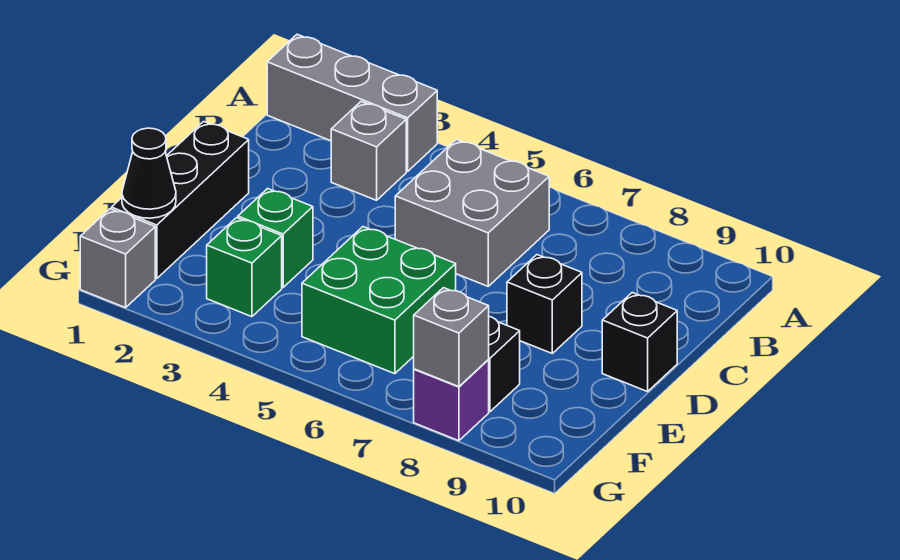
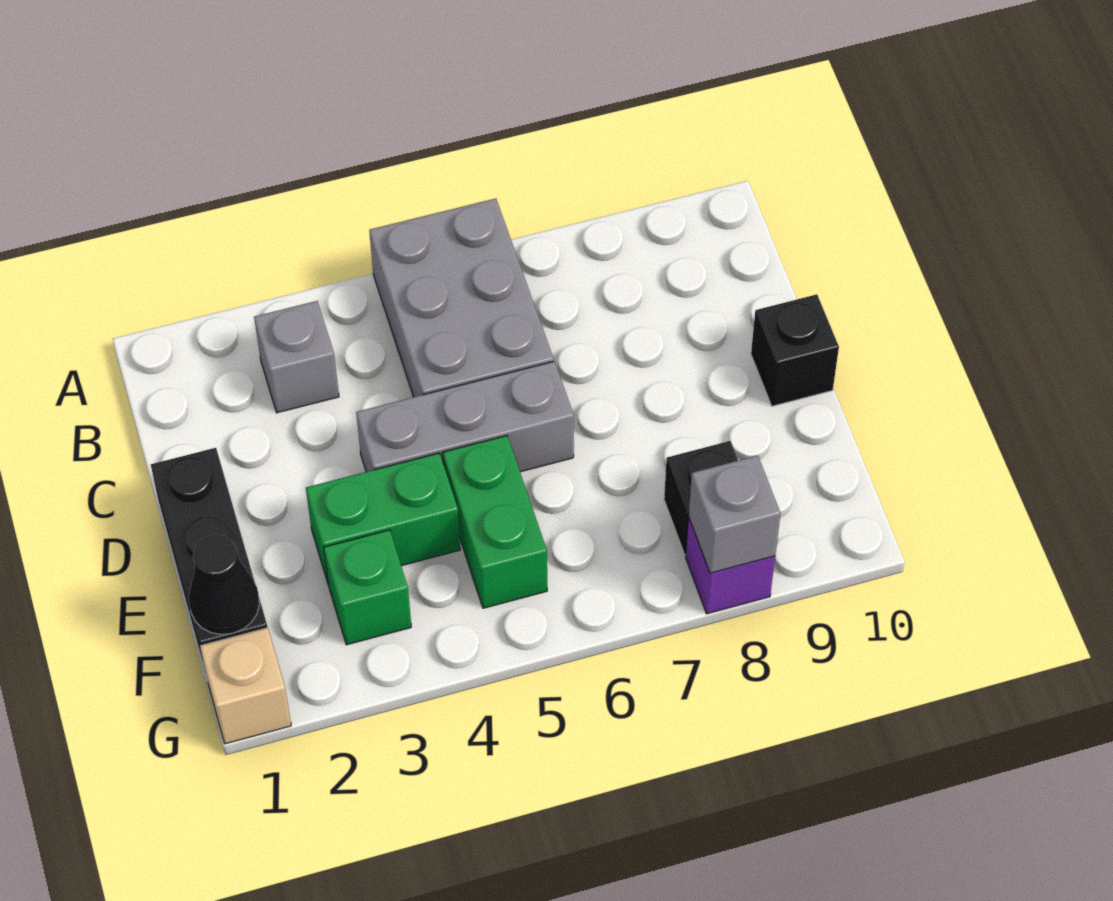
grey brick A1:A3 level 1 -> grey brick D4:D6 level 1
grey brick B5:C6 level 1 -> grey brick A5:C6 level 1
black brick D8 level 1 -> none
green brick E3 level 1 -> green brick E3:E4 level 1
green brick E5:F6 level 1 -> green brick E5:F5 level 1
grey brick G1 level 1 -> tan brick G1 level 1

